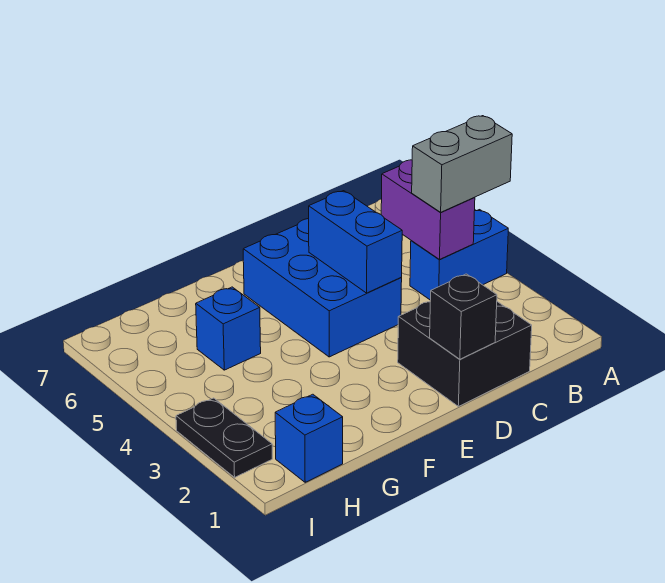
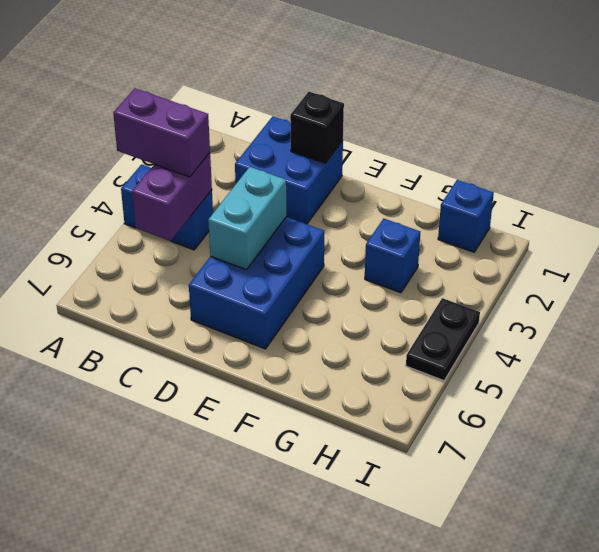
grey brick A4:B4 level 3 -> purple brick A4:B4 level 3
black brick C1:D2 level 1 -> blue brick C1:D2 level 1
blue brick D4:D5 level 2 -> cyan brick D4:D5 level 2
blue brick G5 level 1 -> blue brick G3 level 1
black plate I2:I3 level 1 -> black plate I4:I5 level 1

